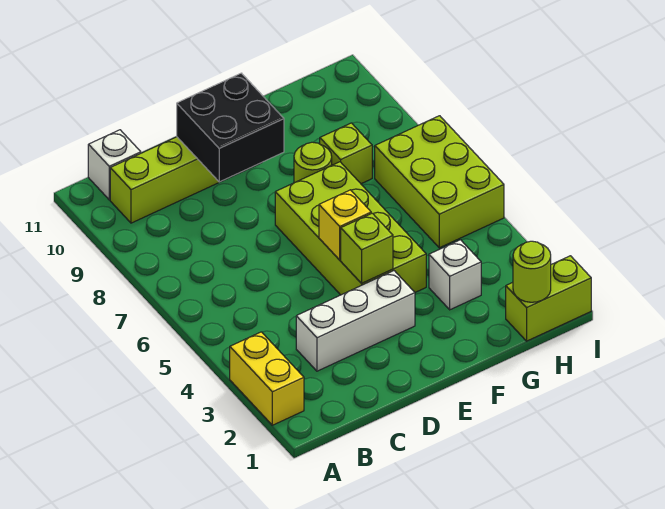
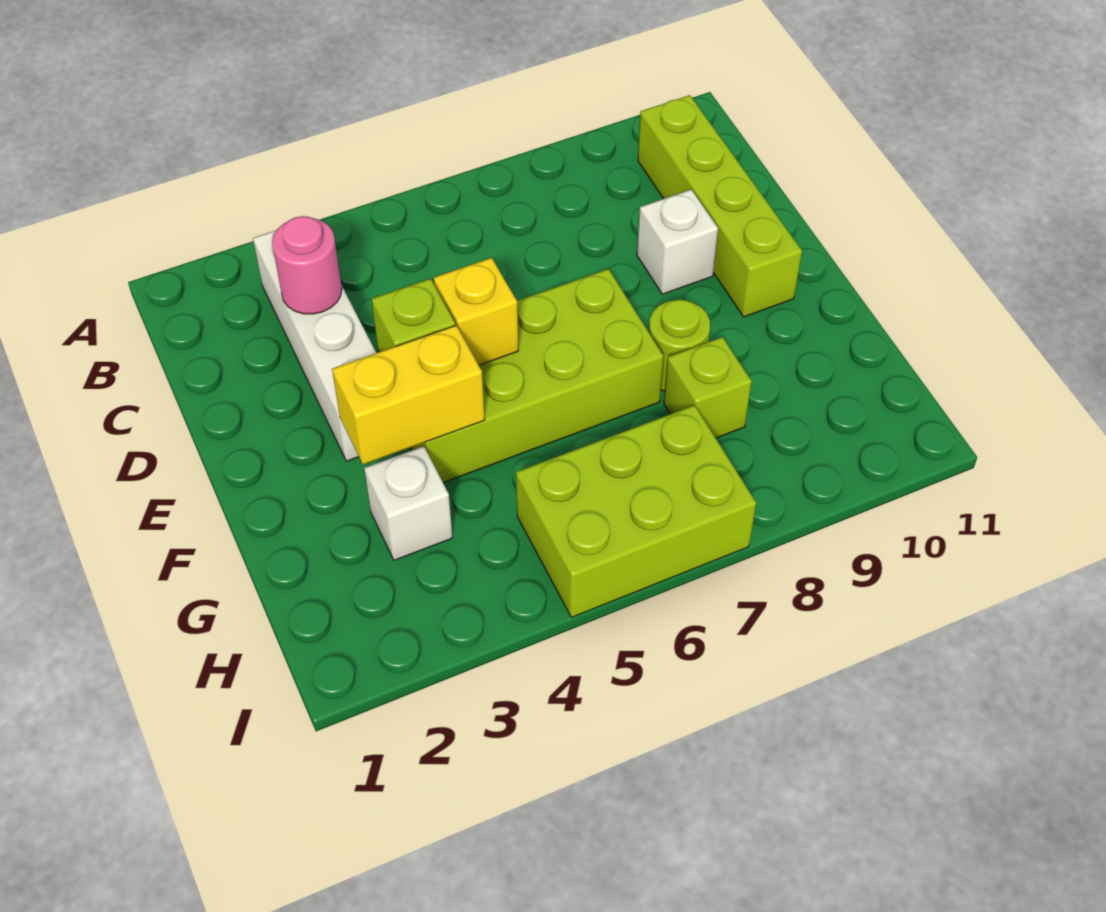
yellow brick A2:A3 level 1 -> yellow brick F3:F4 level 2
white brick B11 level 1 -> white brick D9 level 1
white brick C3:E3 level 1 -> white brick B3:E3 level 1
none -> pink round brick C3 level 2
black brick D9:E10 level 2 -> none
lime brick H1:I1 level 1 -> none
lime round brick H1 level 2 -> none

